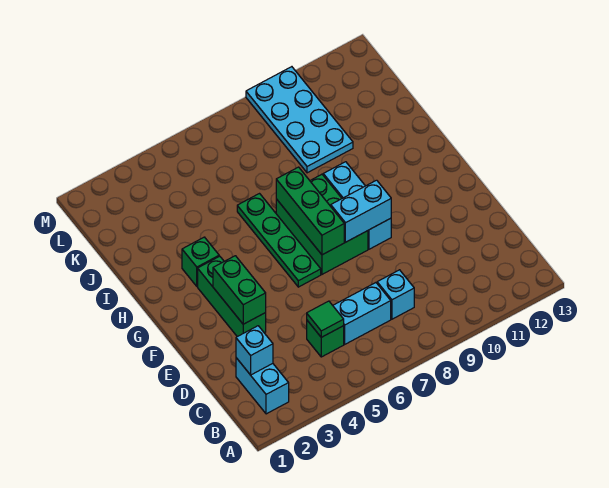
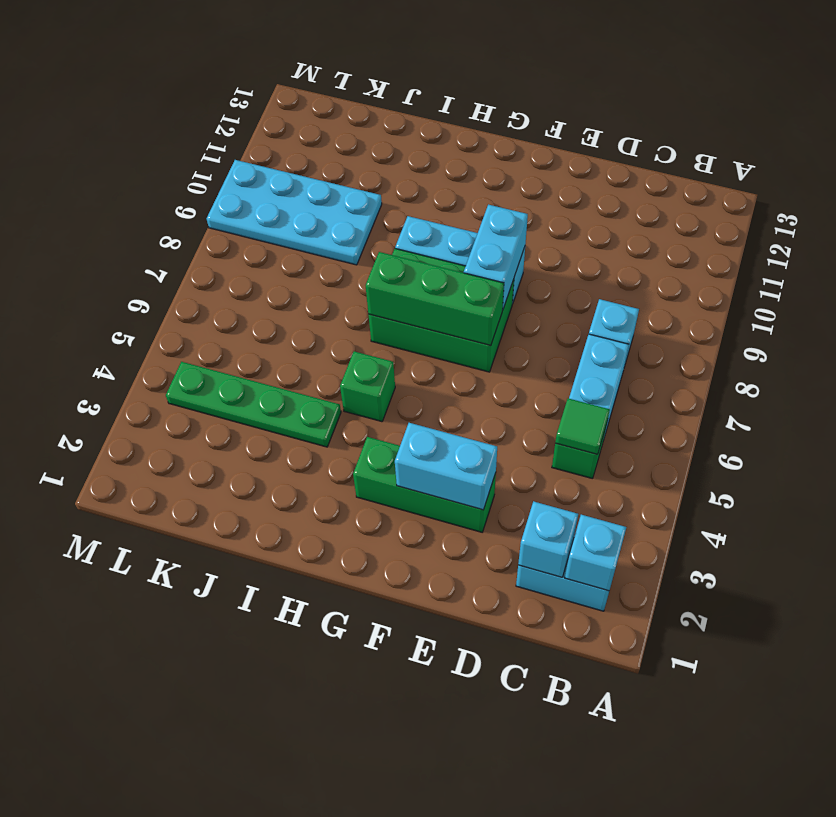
none -> cyan brick B2 level 2
green brick E3:F3 level 2 -> cyan brick E3:F3 level 2
green plate F6:I6 level 1 -> green plate I4:L4 level 1
green brick H3 level 1 -> green brick H5 level 1

